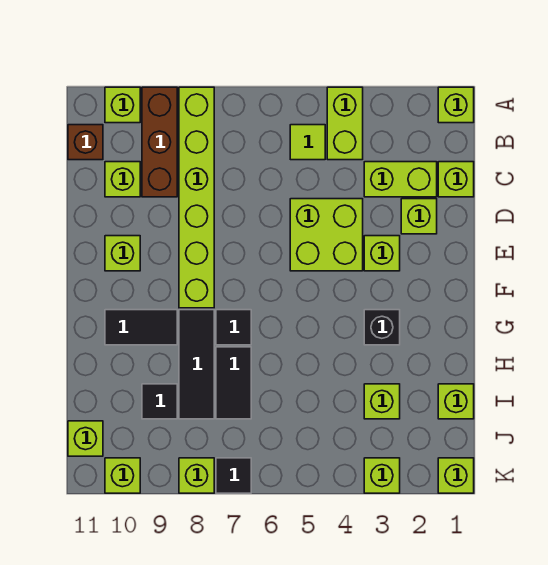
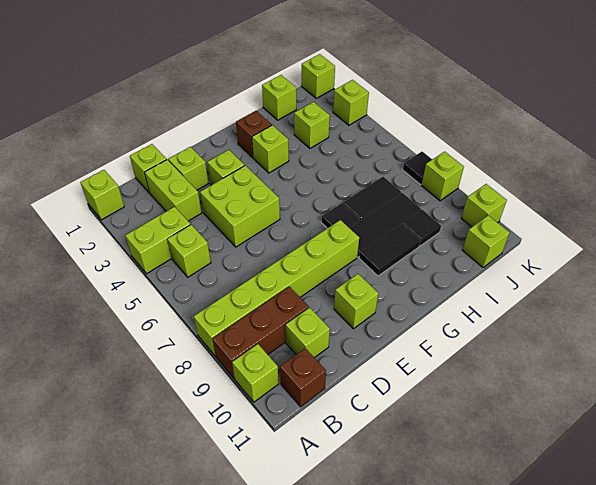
lime tile B5 level 1 -> lime brick B5 level 1
none -> brown brick G2 level 1
black brick G3 level 1 -> lime brick G3 level 1
black tile G9:G10 level 1 -> black tile G9:H9 level 1

